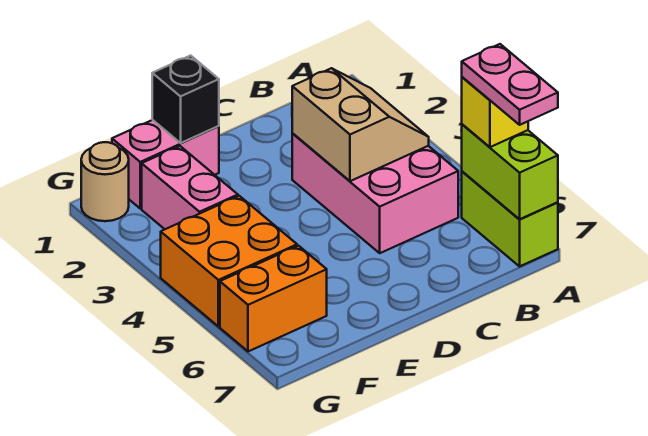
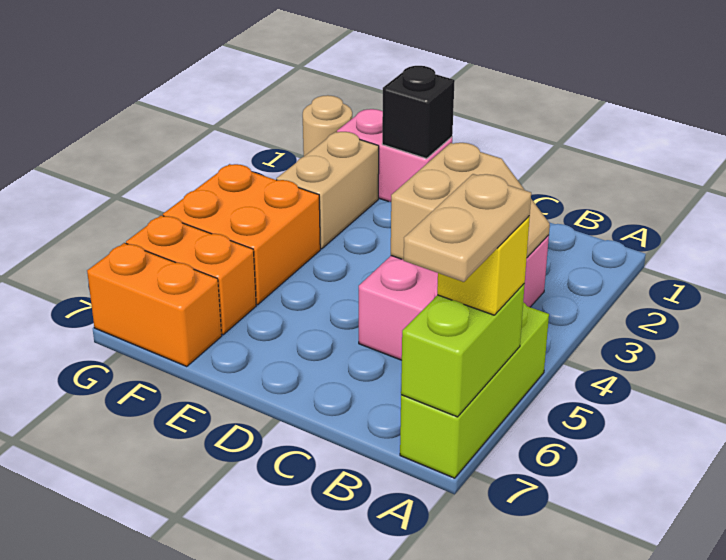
lime brick A6:A7 level 1 -> lime brick A5:A7 level 1
pink plate A6:A7 level 4 -> tan plate A6:A7 level 4
pink brick F2:F3 level 1 -> tan brick F2:F3 level 1
none -> orange brick F7:G7 level 1

